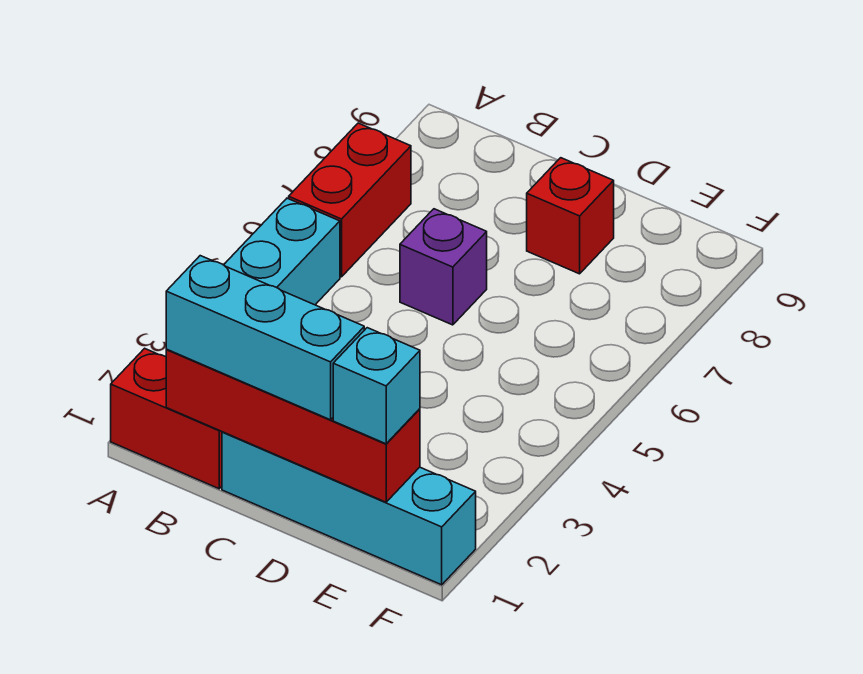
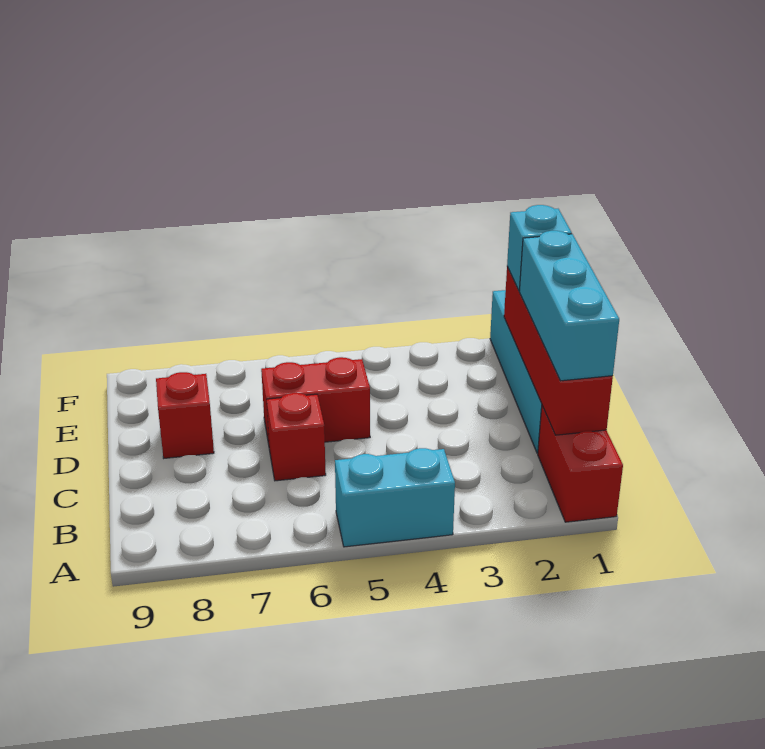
red brick A6:A7 level 1 -> red brick D5:D6 level 1
purple brick C6 level 1 -> red brick C6 level 1

